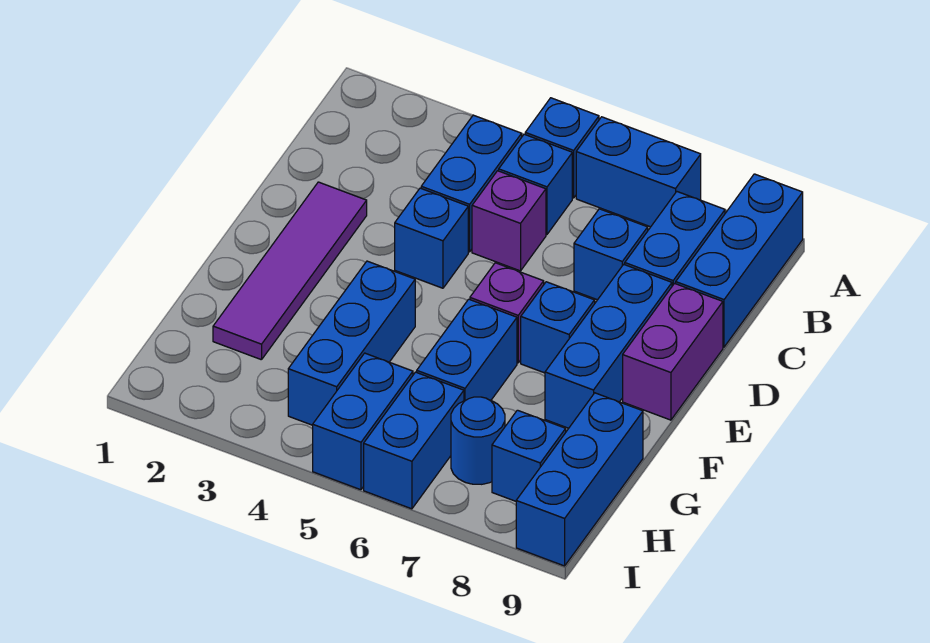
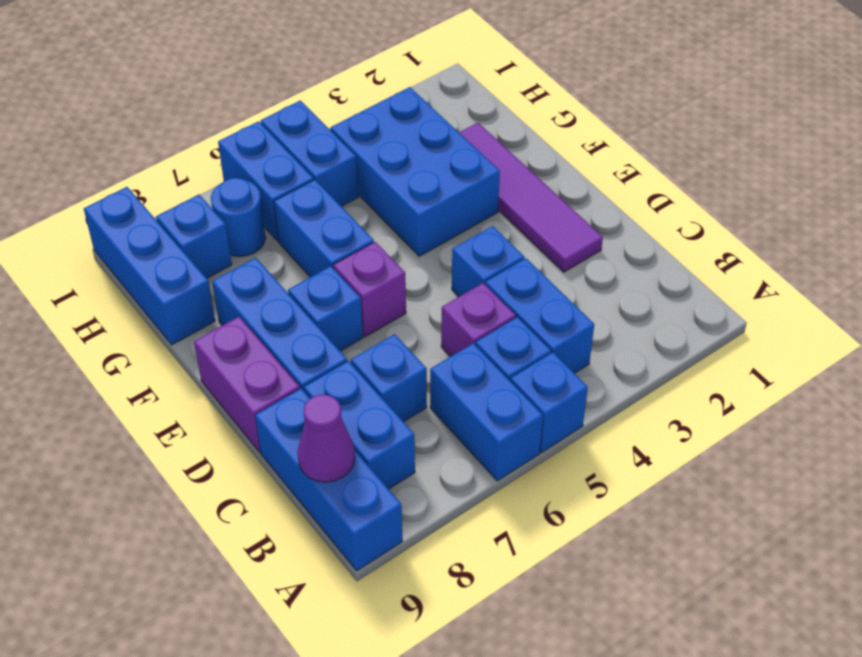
blue brick A6:A7 level 1 -> blue brick A6:B6 level 1
none -> purple cone B9 level 2
blue brick F4:H4 level 1 -> blue brick F3:H4 level 1

